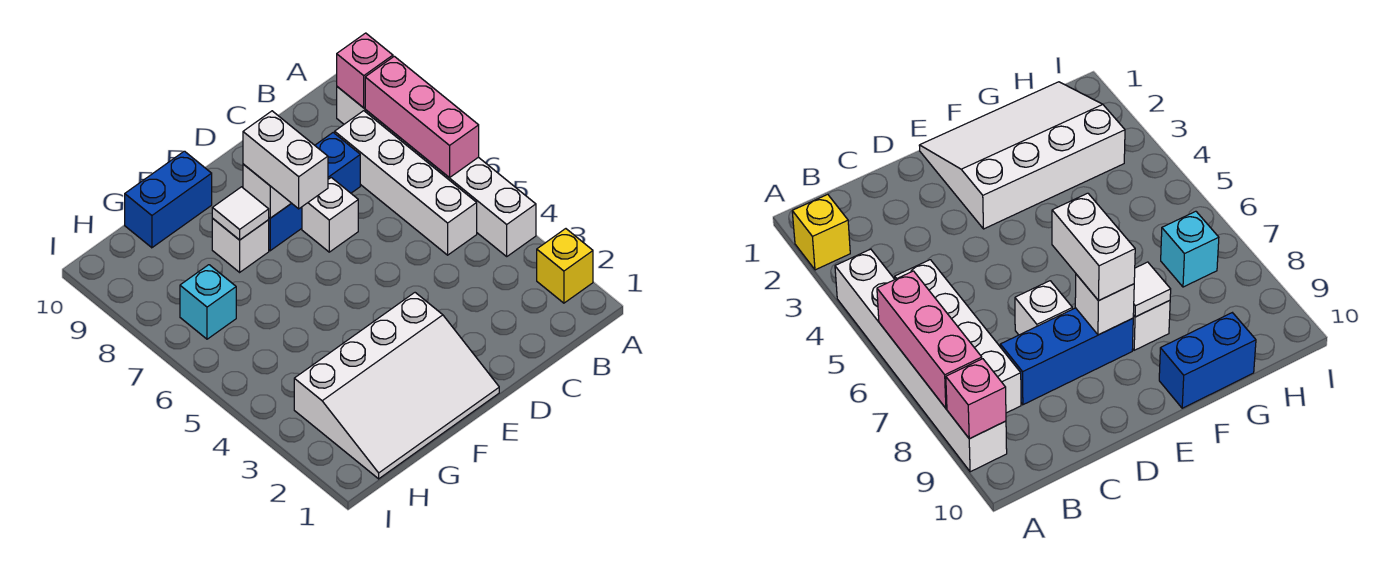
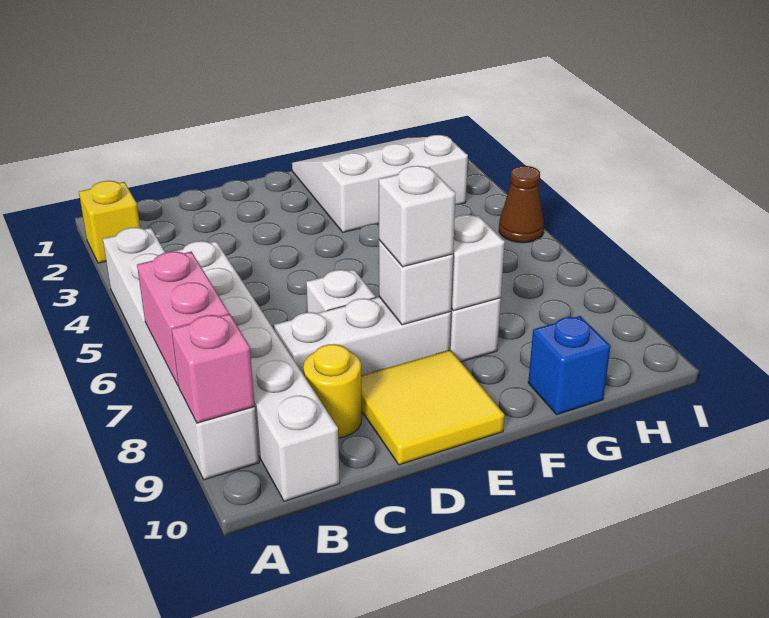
pink brick A6:A8 level 2 -> pink brick A7:A8 level 2
white brick B5:B8 level 1 -> white brick B5:B10 level 1
blue brick C8:E8 level 1 -> white brick C8:E8 level 1
none -> yellow round brick C9 level 1
none -> yellow tile D9:E10 level 1
white slope E1:H3 level 1 top 3 -> white slope F1:H3 level 1 top 3
white brick E7:E8 level 3 -> white brick E8 level 3
white tile F8 level 2 -> white brick F8 level 2
blue brick F10:G10 level 1 -> blue brick G10 level 1
cyan brick H7 level 1 -> none
none -> brown cone I5 level 1

